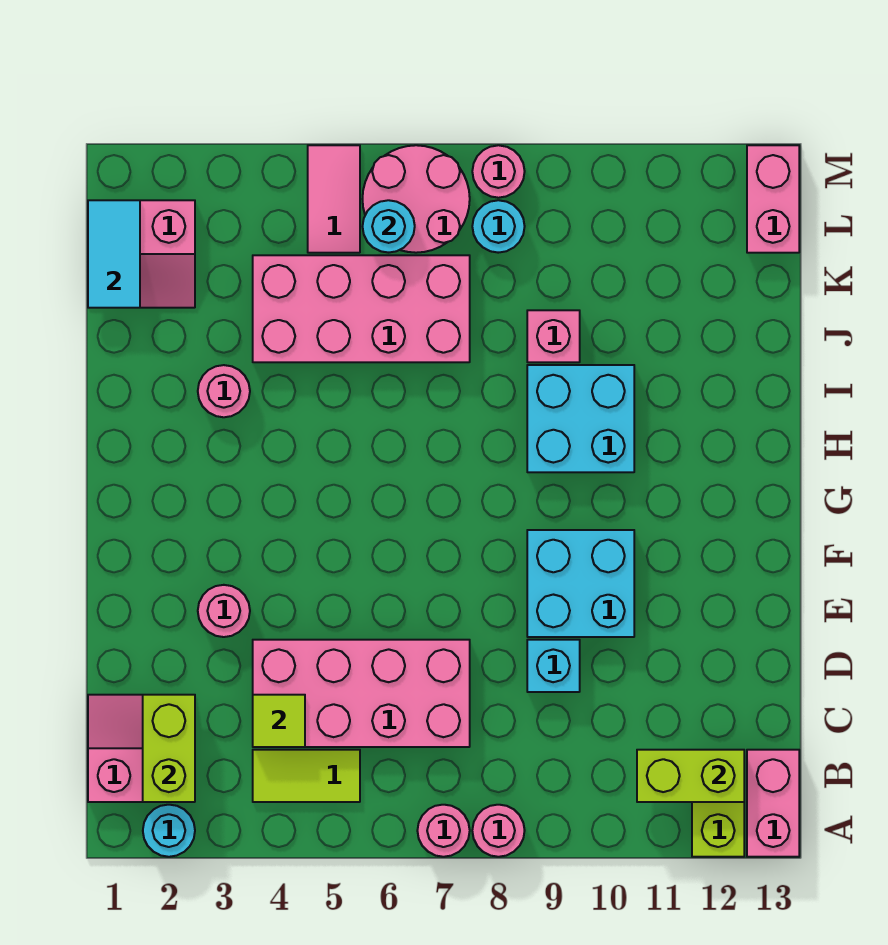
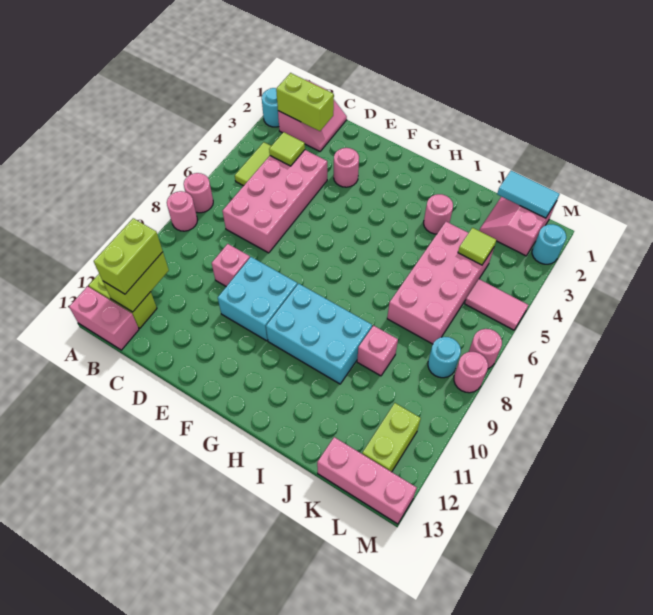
none -> lime brick B11:B12 level 3
cyan brick D9 level 1 -> pink brick D9 level 1
cyan brick H9:I10 level 1 -> cyan brick G9:I10 level 1
none -> lime tile K4 level 2
pink round brick L6:M7 level 1 -> pink round brick M7 level 1
cyan round brick L6 level 2 -> cyan round brick M2 level 1
none -> lime brick L11:L12 level 1
pink brick L13:M13 level 1 -> pink brick K13:M13 level 1

